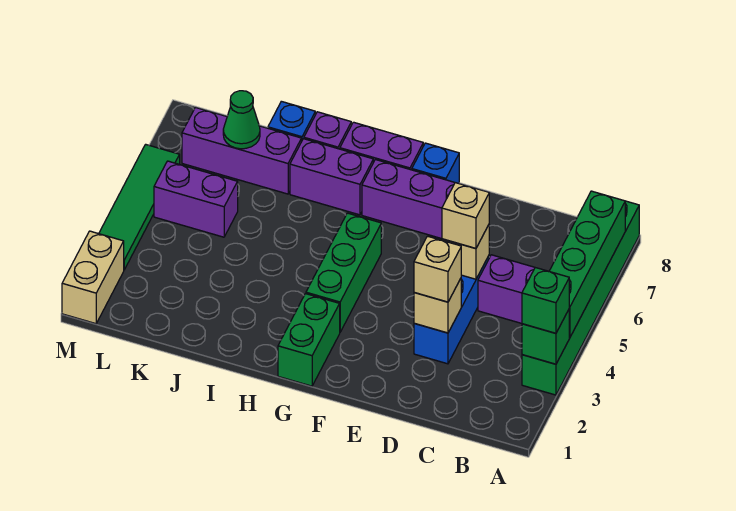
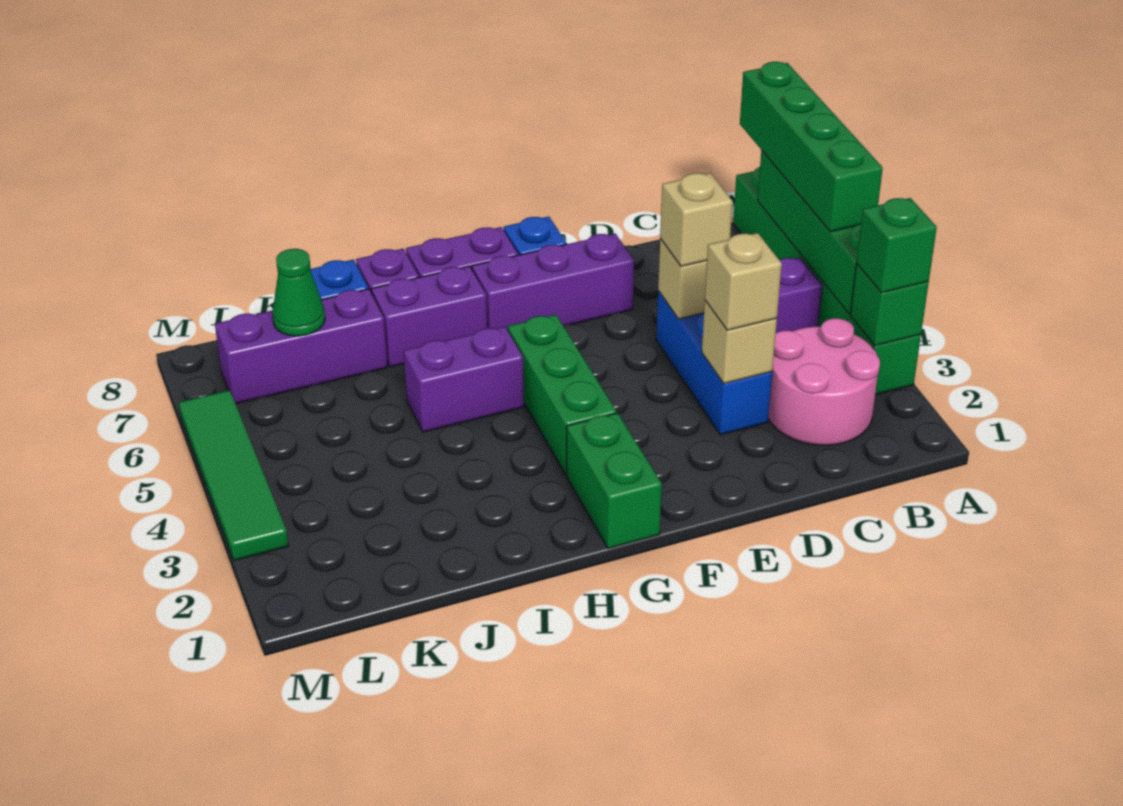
none -> green brick A5:A8 level 3
none -> pink round brick B2:C3 level 1
purple brick K5:L5 level 1 -> purple brick H5:I5 level 1
tan brick M1:M2 level 1 -> none

